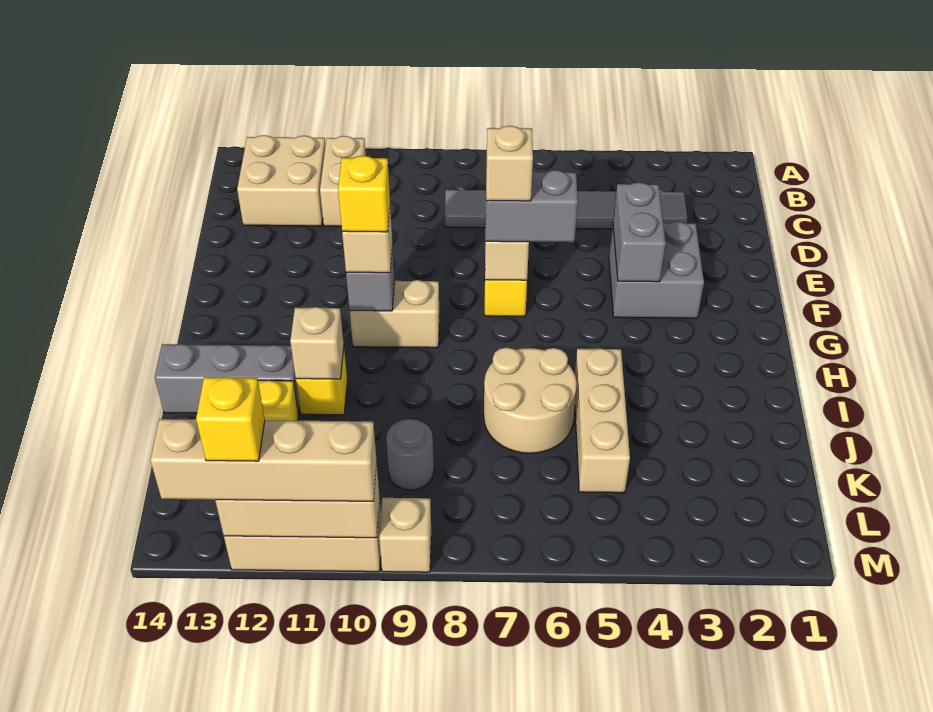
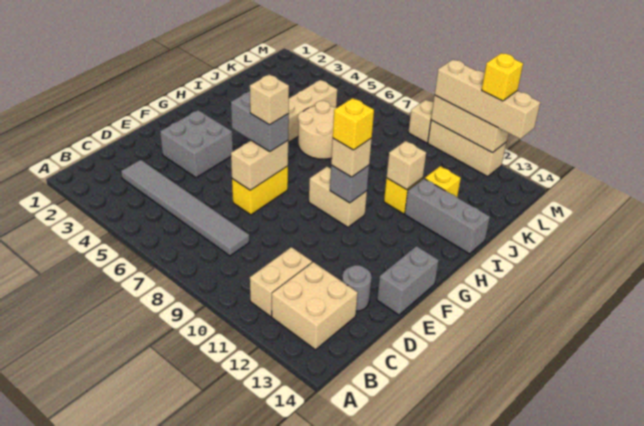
grey brick E4:F4 level 2 -> grey brick E14:F14 level 1
grey round brick K9 level 1 -> grey round brick D13 level 1

